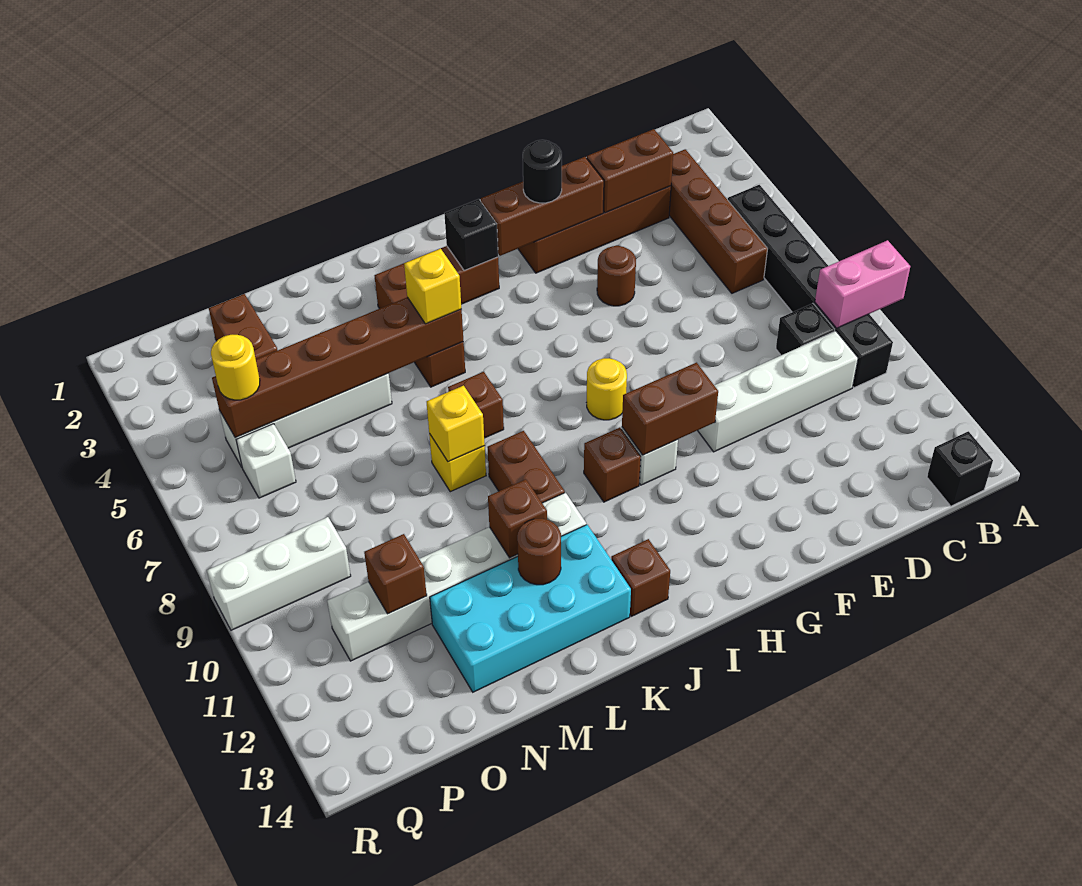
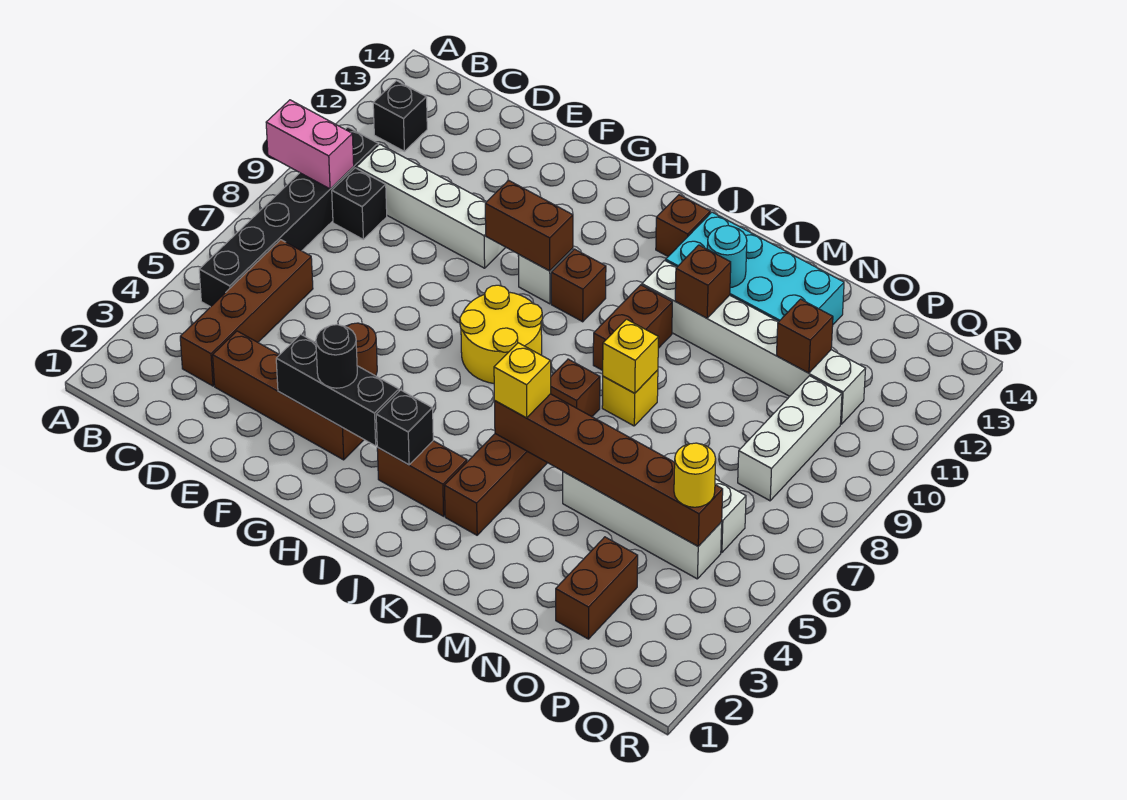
black brick B14 level 1 -> black brick B12 level 1
brown brick D3:E3 level 2 -> none
brown brick F3:H3 level 2 -> black brick F3:H3 level 2
yellow round brick H8 level 1 -> yellow round brick H7:I8 level 1
brown round brick L12 level 2 -> cyan round brick L12 level 2
white brick P9:R9 level 1 -> white brick P8:P10 level 1

